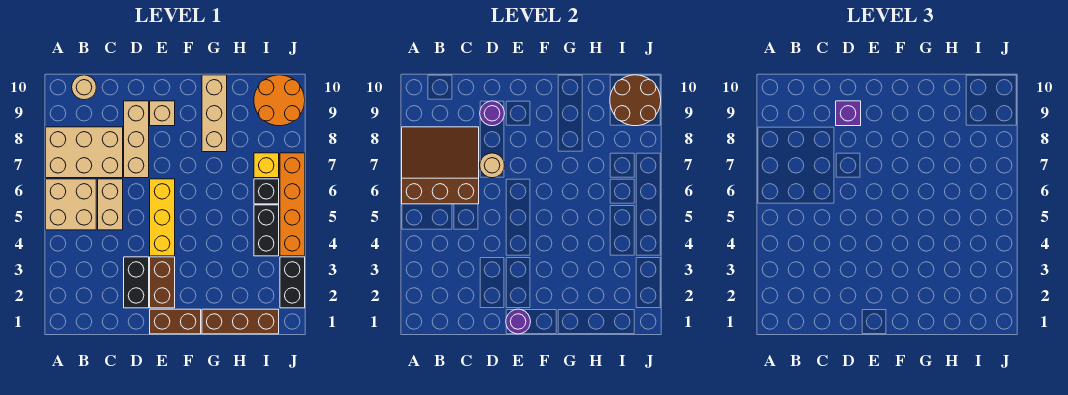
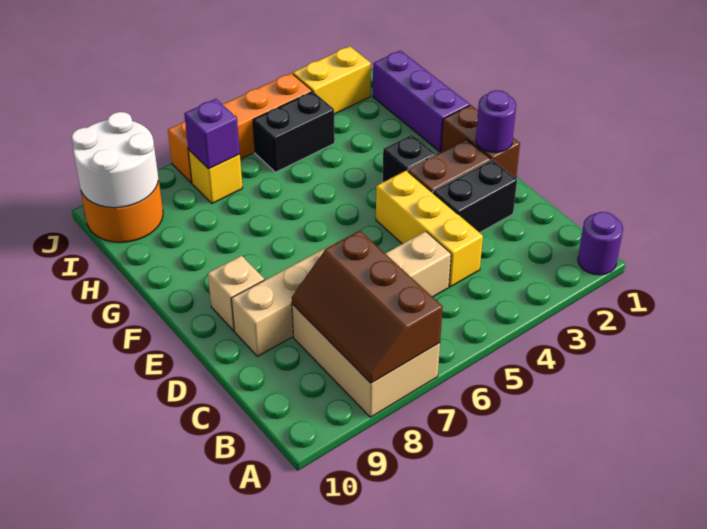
tan brick A5:B6 level 1 -> none
brown slope A6:C8 level 2 top 6 -> brown slope A7:C8 level 2 top 7
tan round brick B10 level 1 -> none
tan round brick D7 level 2 -> none
purple round brick D9 level 2 -> purple round brick A1 level 1
purple brick D9 level 3 -> purple brick I7 level 2
yellow brick E4:E6 level 1 -> yellow brick C4:E4 level 1
brown brick G1:I1 level 1 -> purple brick G1:I1 level 1
tan brick G8:G10 level 1 -> none
black brick I6 level 1 -> black brick F3 level 1
brown round brick I9:J10 level 2 -> white round brick I9:J10 level 2
black brick J2:J3 level 1 -> yellow brick J2:J3 level 1

